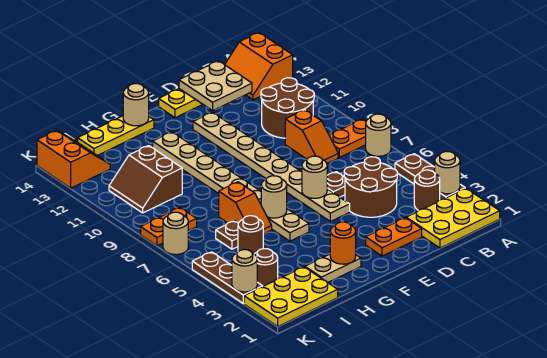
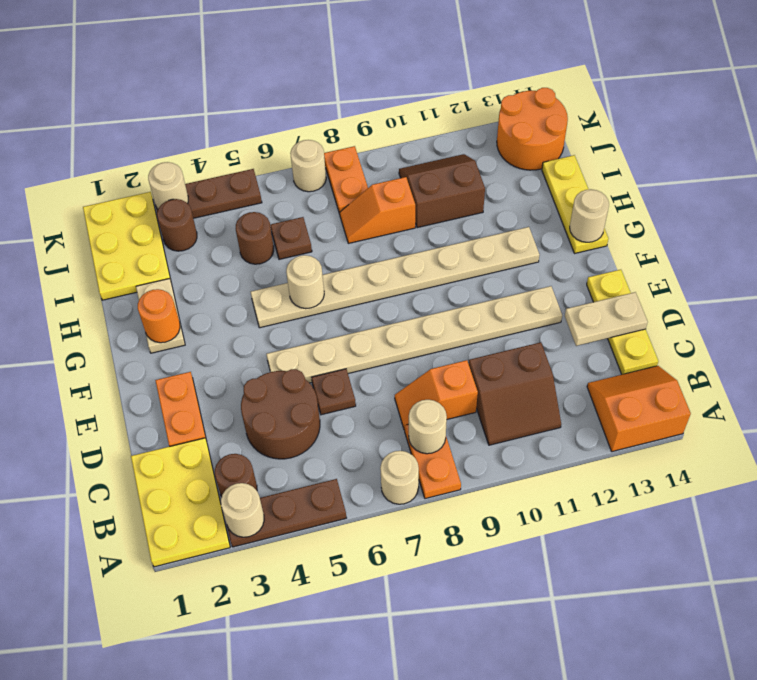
brown round brick B10:C11 level 1 -> brown slope B10:C11 level 1 top C
tan plate C13:D14 level 2 -> tan plate D13:D14 level 2
tan round brick E6 level 2 -> tan round brick B8 level 2
orange slope H6:H7 level 1 top 7 -> orange slope I8:I9 level 1 top 9
orange slope J13:K14 level 1 top K -> orange round brick J13:K14 level 1

